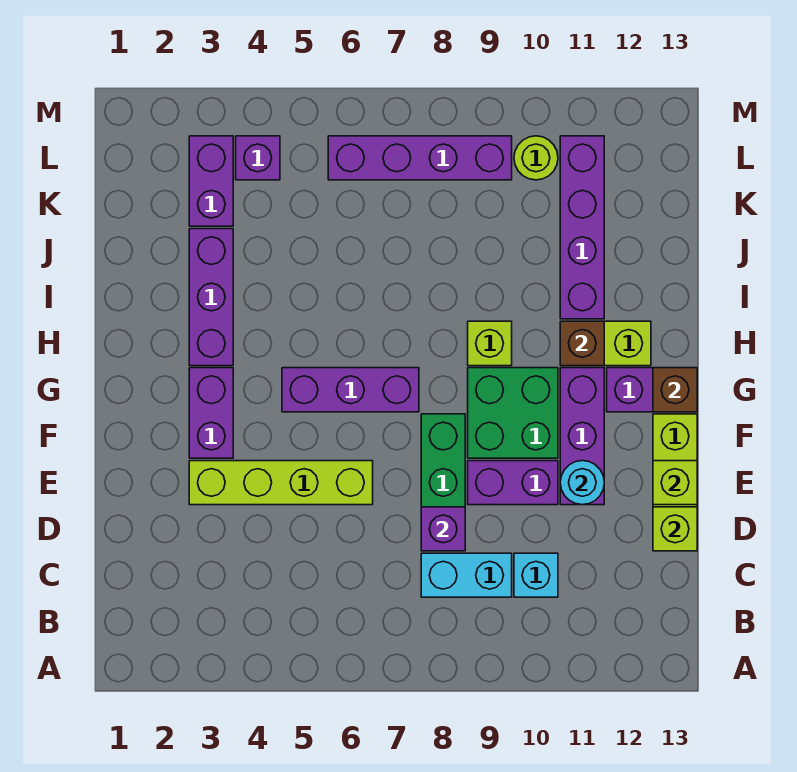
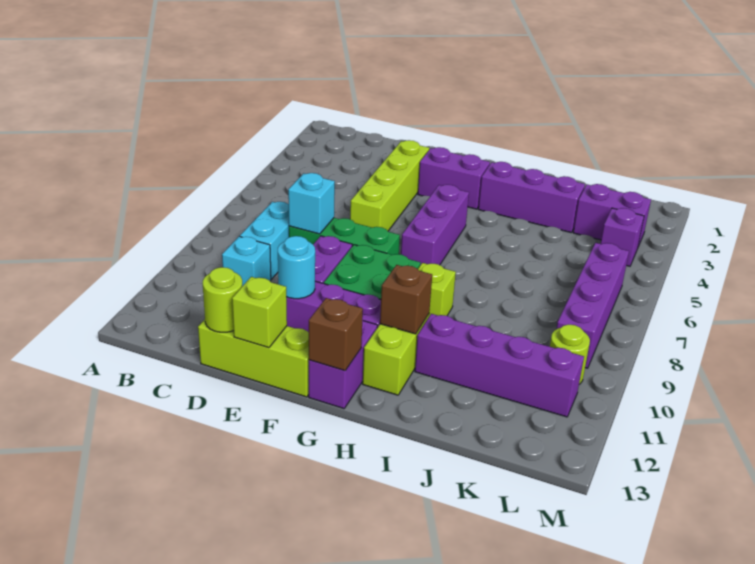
purple brick D8 level 2 -> cyan brick D8 level 2
lime brick D13 level 2 -> lime round brick D13 level 2

